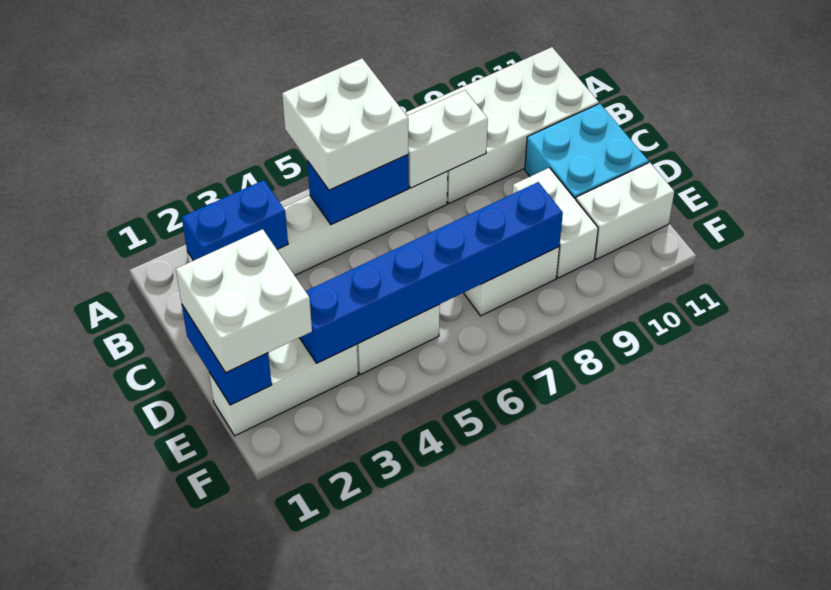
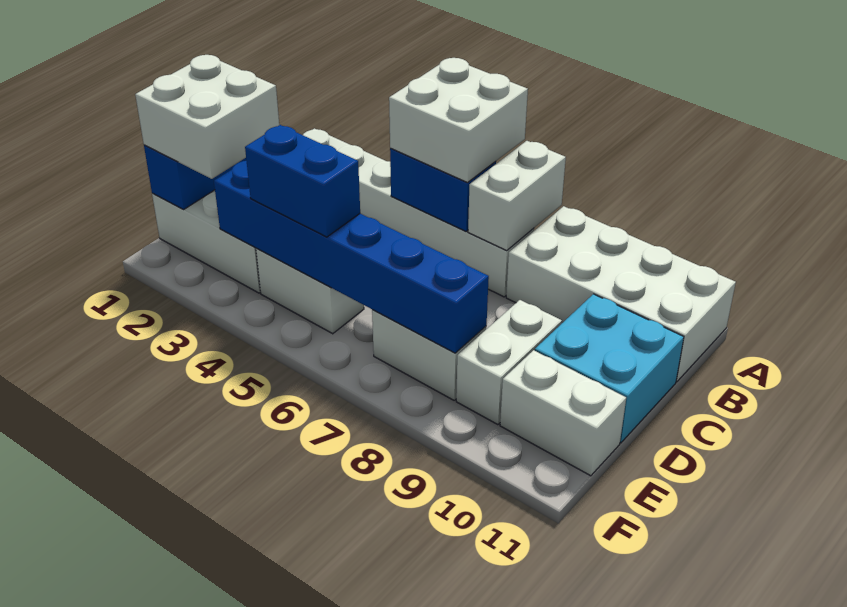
blue brick B2:B3 level 2 -> blue brick E4:E5 level 3
white brick B7:B8 level 2 -> white brick A7:B7 level 2

